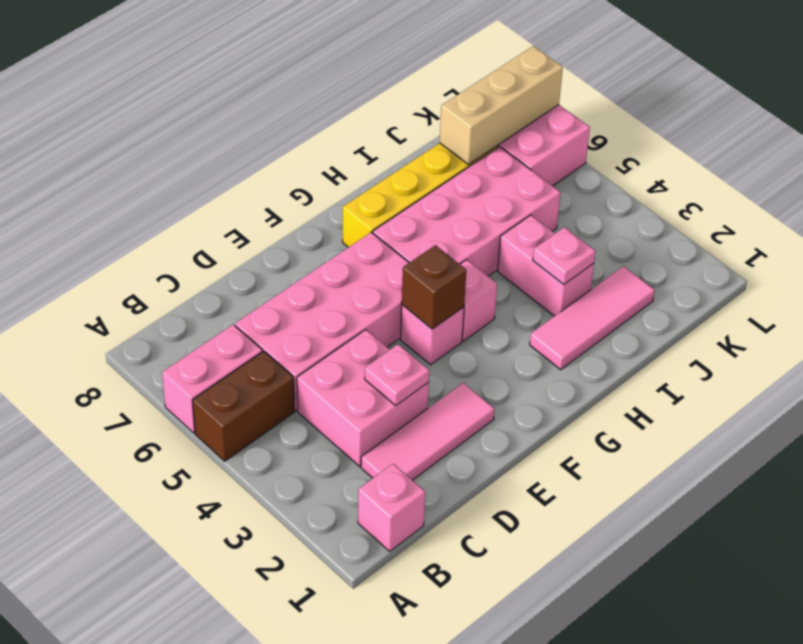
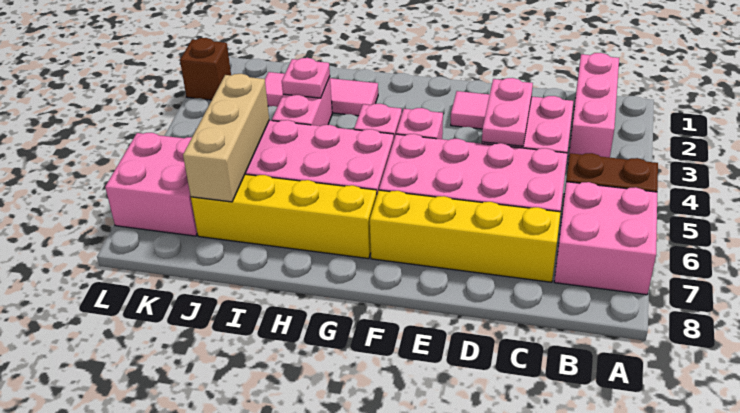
pink brick A6:B6 level 1 -> pink brick A6:B7 level 1
pink brick B1 level 1 -> pink brick B1:B3 level 1
none -> yellow brick C7:F7 level 1
pink plate D3 level 2 -> pink plate D3:D4 level 2
brown brick F4 level 2 -> brown brick L2 level 1
tan brick J7:L7 level 2 -> tan brick J5:J7 level 2

